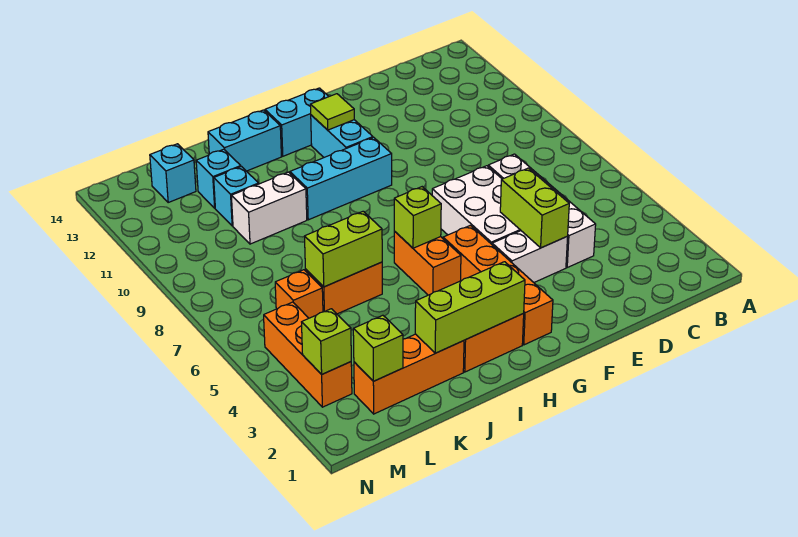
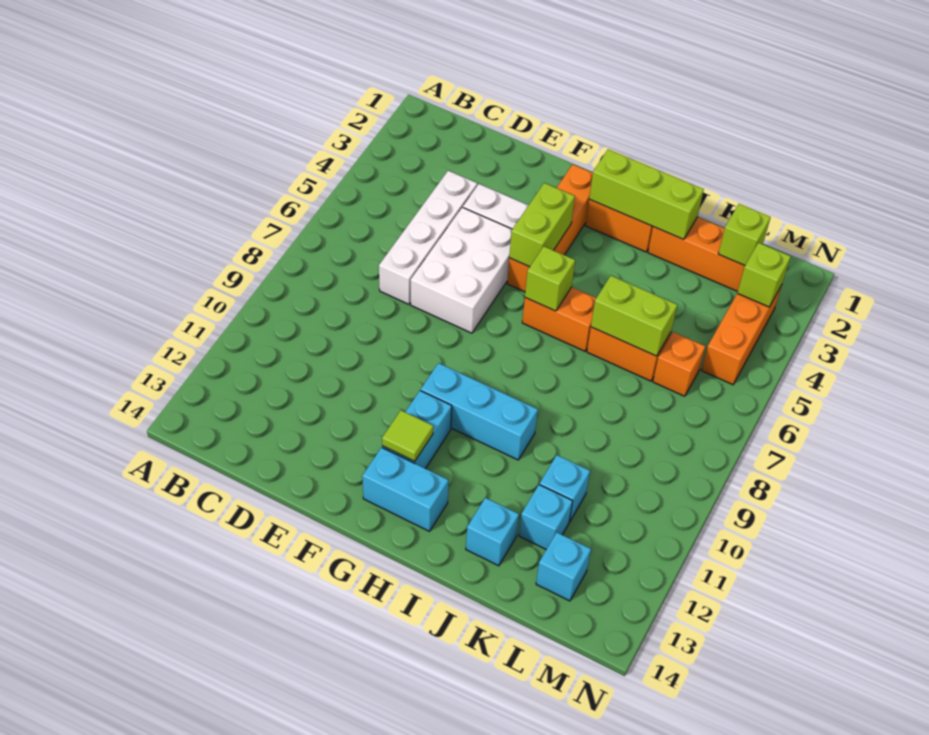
lime brick E4:E5 level 2 -> lime brick G4:G5 level 2
orange brick H5:H6 level 1 -> orange brick H6:I6 level 1
cyan brick I13:J13 level 1 -> cyan brick J13 level 1
white brick J10:K10 level 1 -> none

